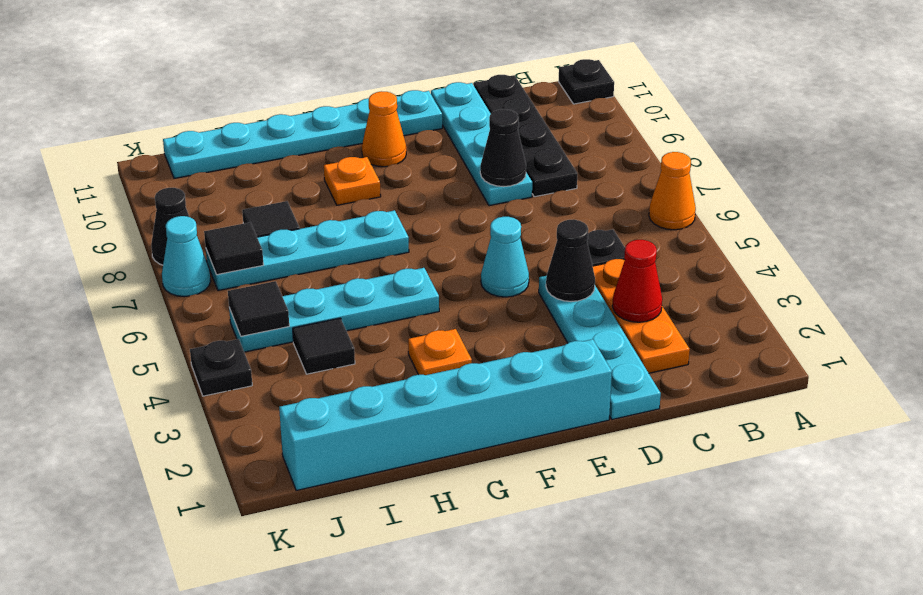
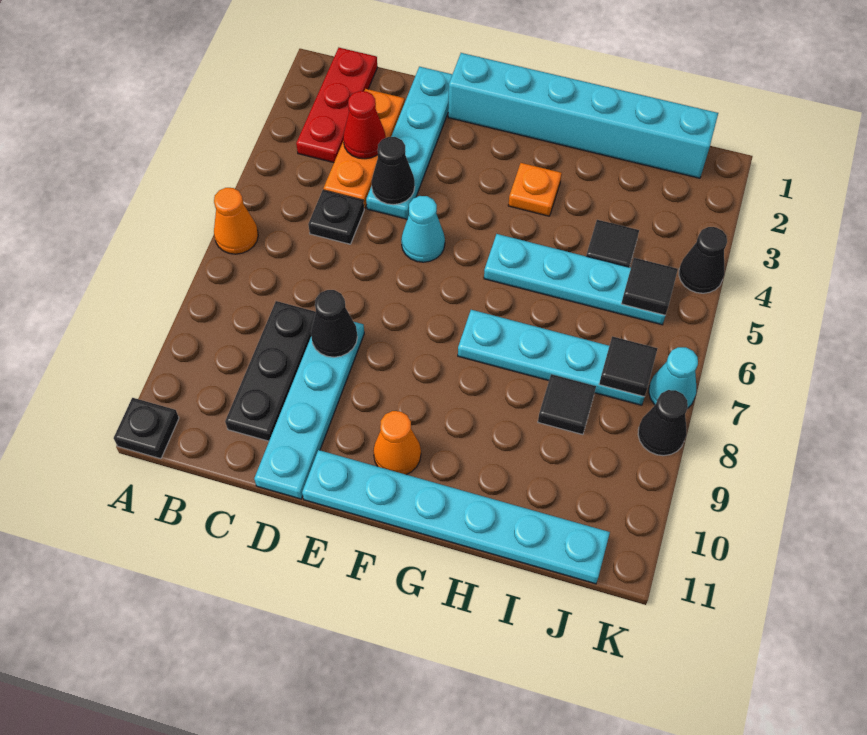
none -> red plate B1:B3 level 1
black plate C8:C11 level 1 -> black plate C8:C10 level 1
orange plate G9 level 1 -> none
black plate K4 level 1 -> black cone K4 level 1

